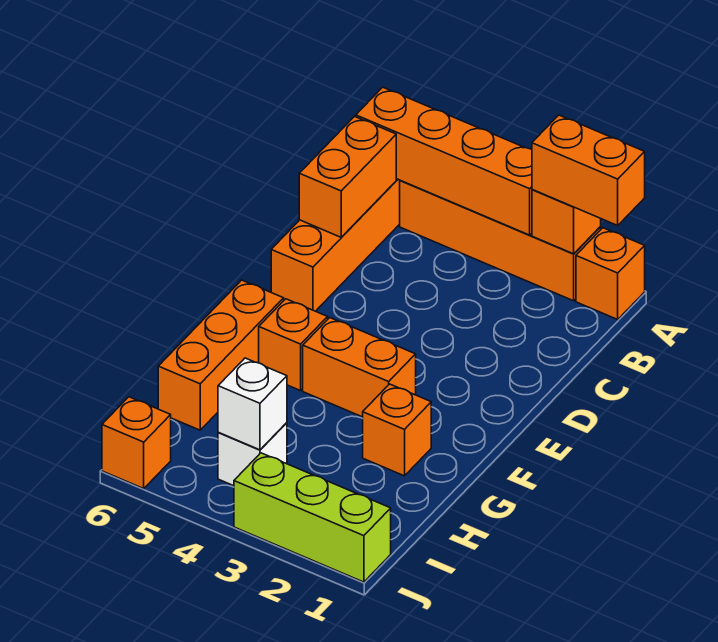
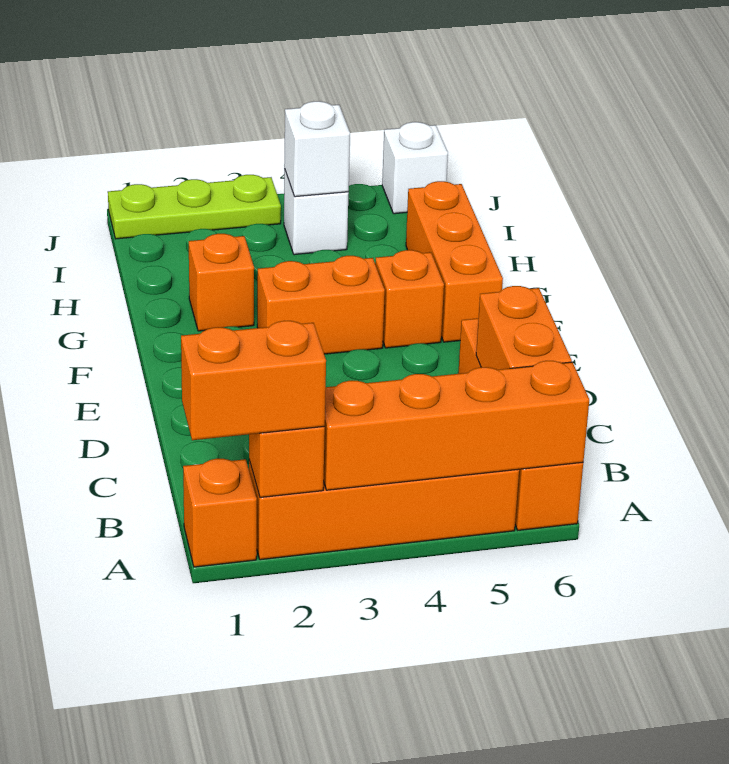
lime brick J1:J3 level 1 -> lime plate J1:J3 level 1
orange brick J6 level 1 -> white brick J6 level 1

